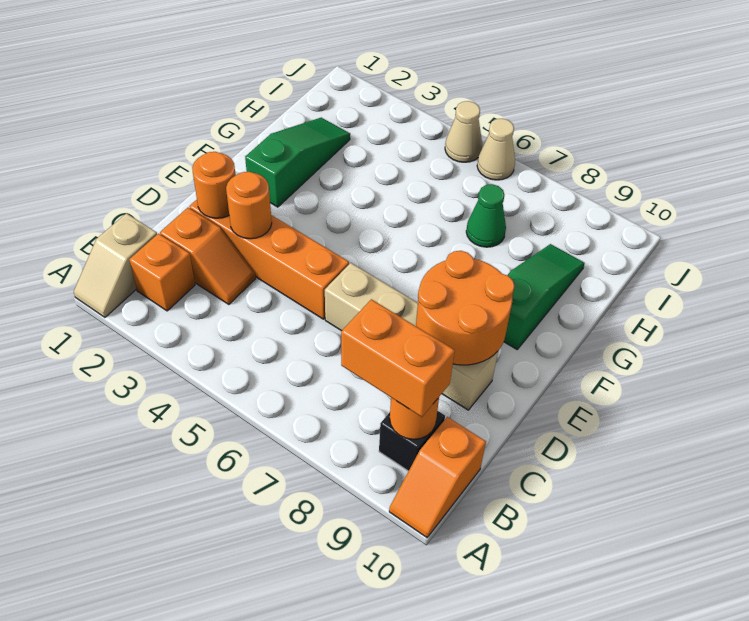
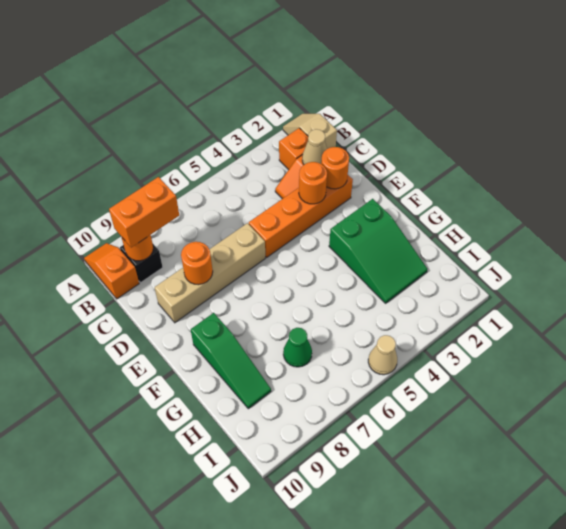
orange round brick D8:E9 level 2 -> orange round brick D8 level 2
green slope F2:H2 level 1 top F -> green slope F2:H3 level 1 top F
tan cone J6 level 1 -> tan cone C2 level 2

